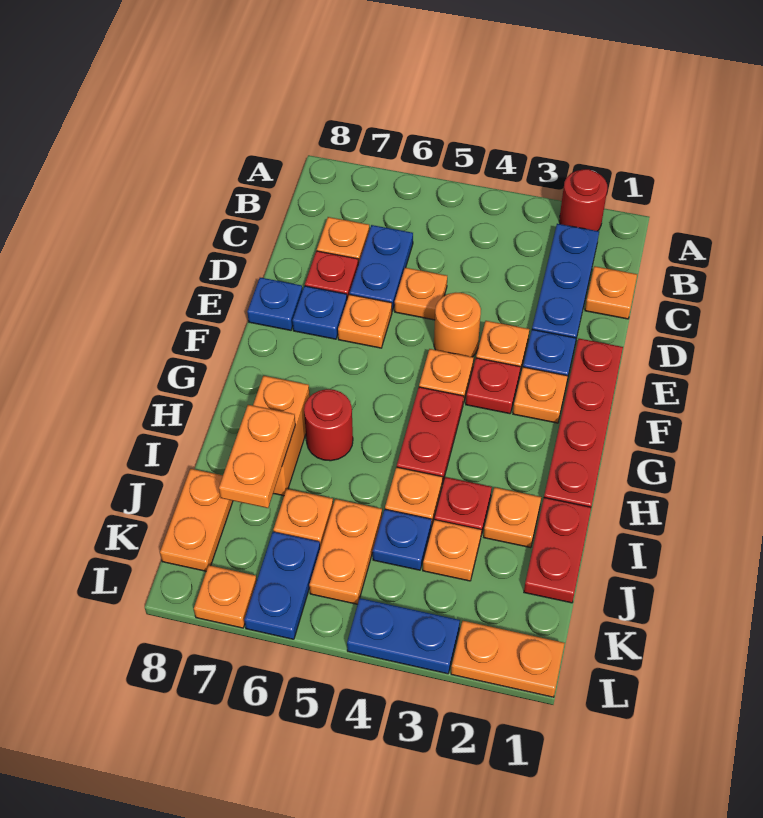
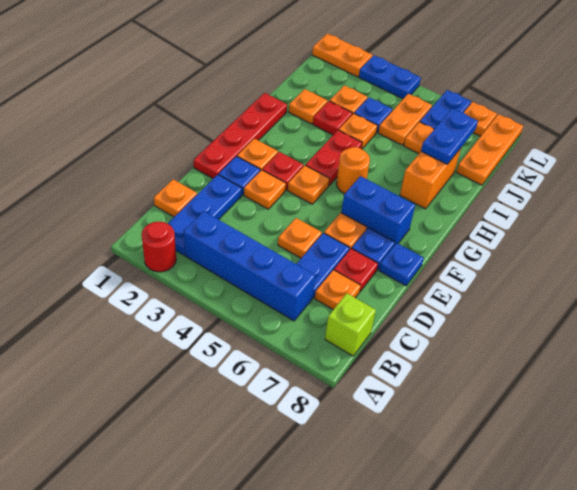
none -> blue brick B3:B6 level 1
none -> lime brick B8 level 1
orange round brick E4 level 1 -> orange round brick G5 level 1
none -> blue brick F6:F7 level 1
red round brick H6 level 1 -> none
red plate I1:J1 level 1 -> none
orange plate I7:J7 level 2 -> blue plate I7:J7 level 2
orange plate J8:K8 level 1 -> orange plate J8:L8 level 1

